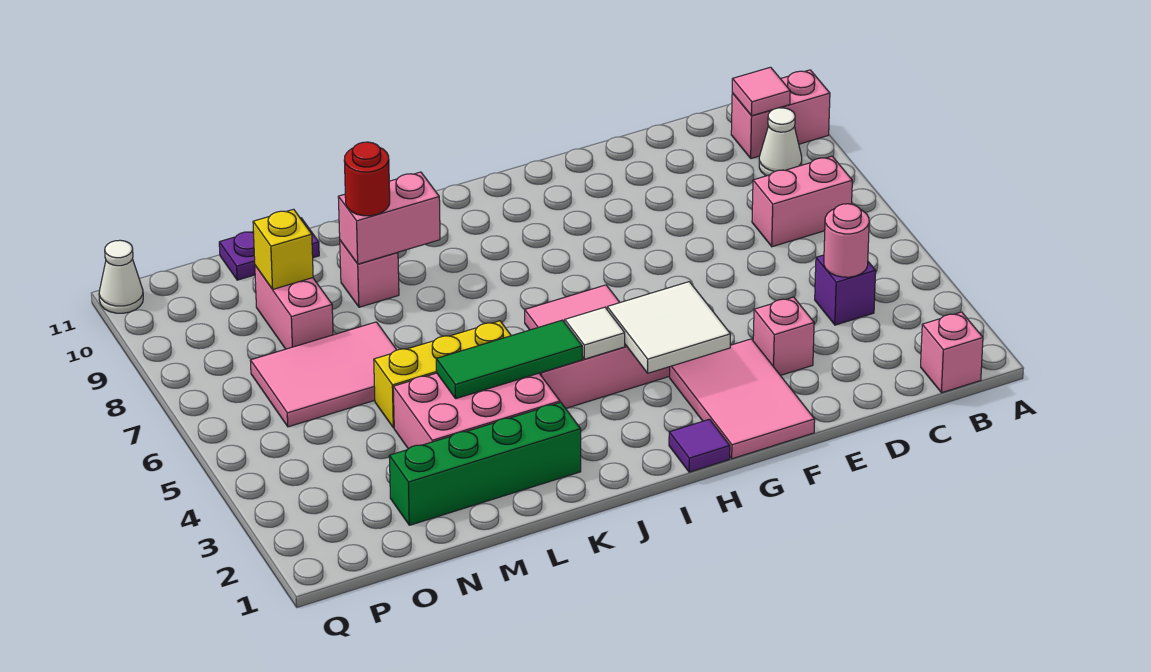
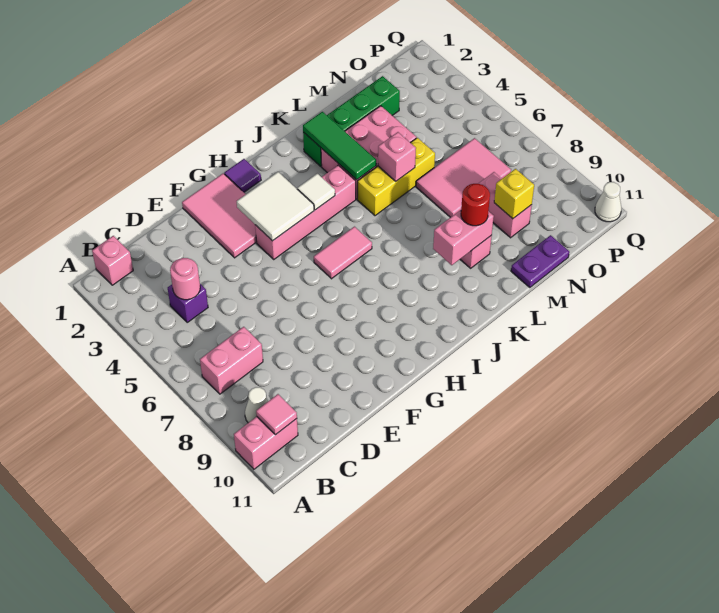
pink brick E3 level 1 -> pink brick L5 level 2
green tile J4:L4 level 2 -> green tile K2:K4 level 2

